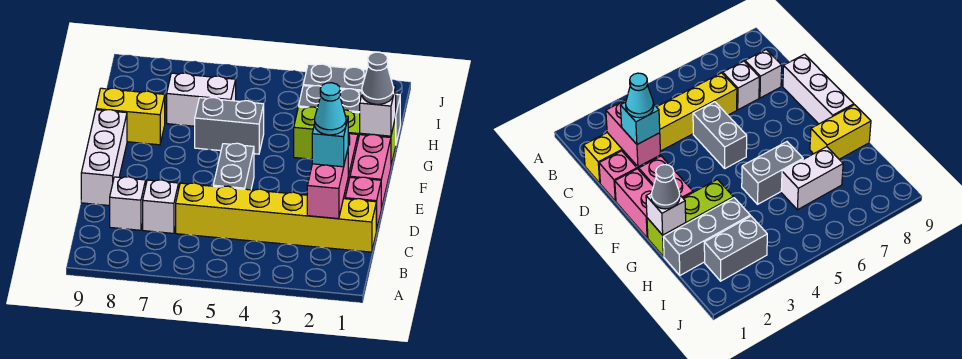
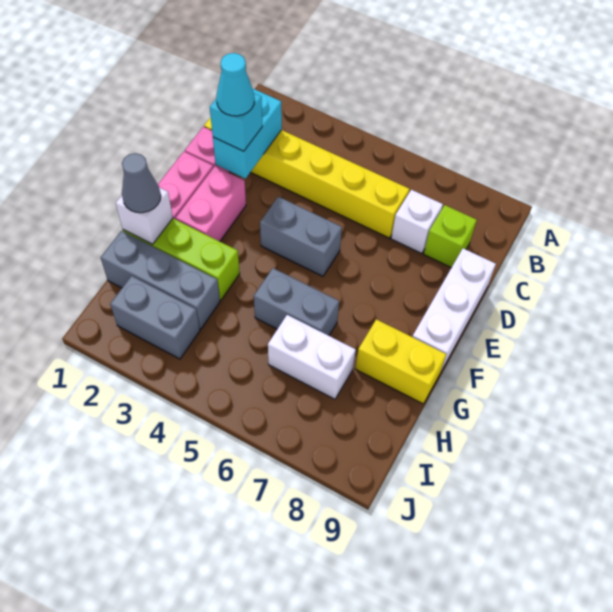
pink brick C2:D2 level 2 -> cyan brick C2:D2 level 2
white brick C8 level 1 -> lime brick C8 level 1
grey brick D5:E5 level 1 -> grey brick E4:E5 level 1

